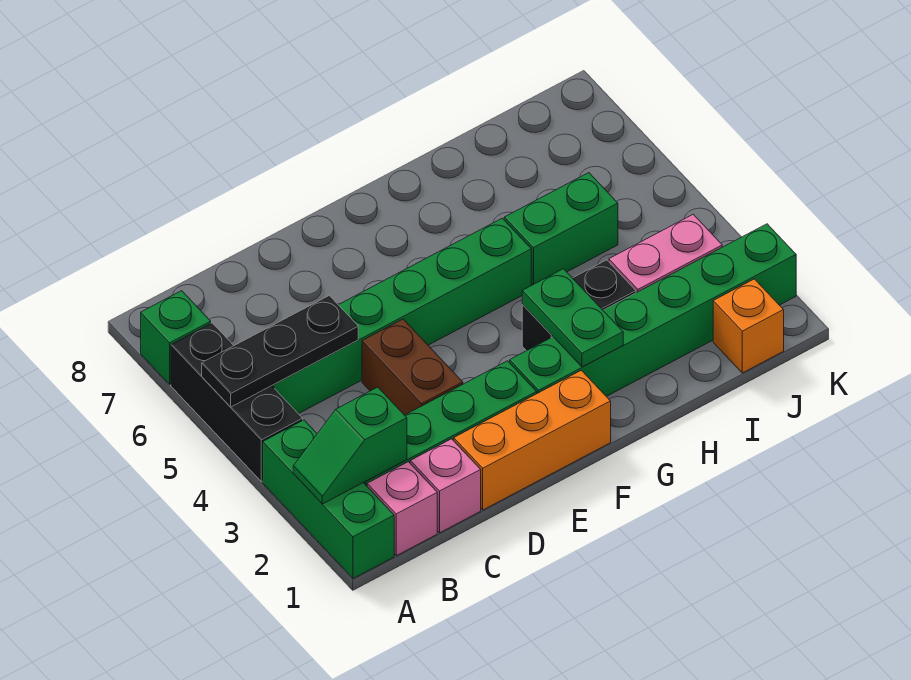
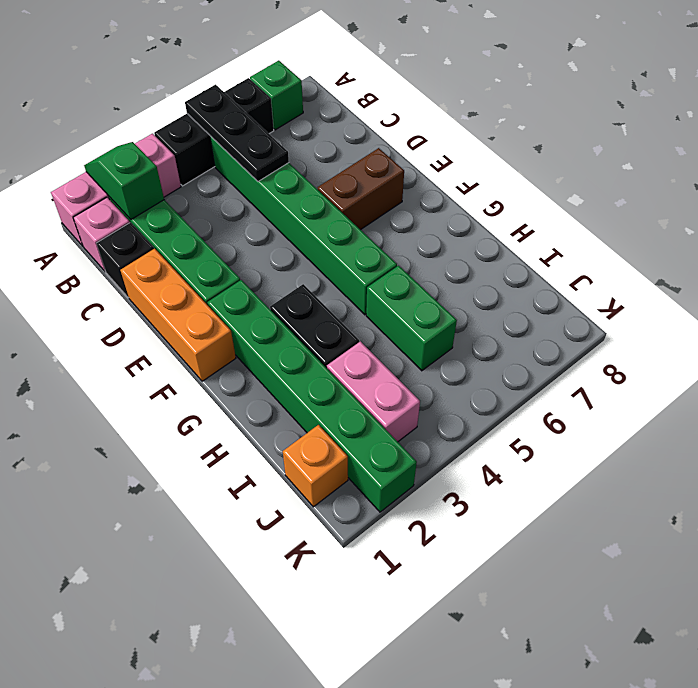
green brick A1:A3 level 1 -> pink brick A1:A3 level 1
pink brick C1 level 1 -> black brick C1 level 1
brown brick D3:D4 level 1 -> brown brick E6:E7 level 1
green plate G2:G3 level 2 -> none

